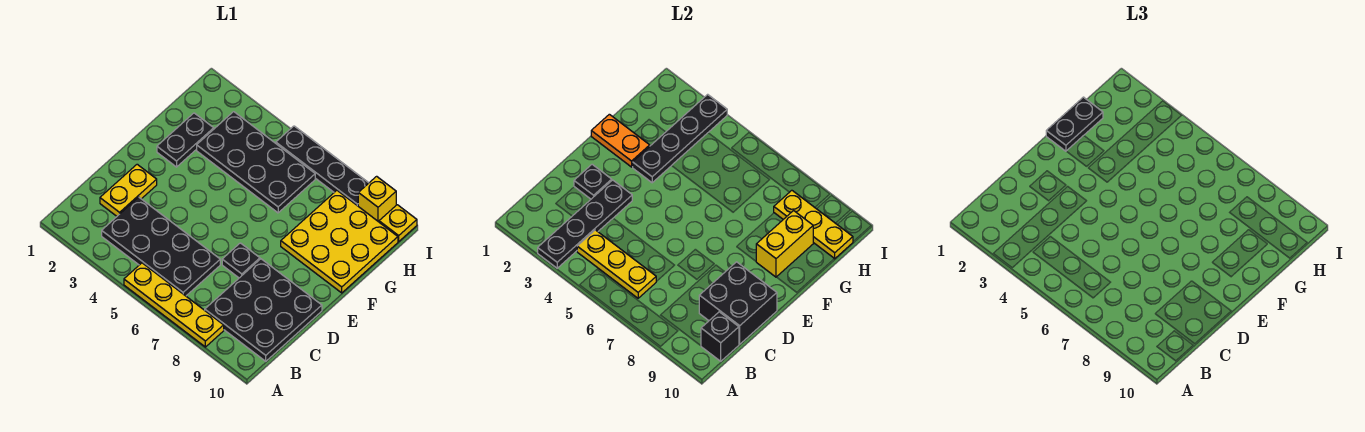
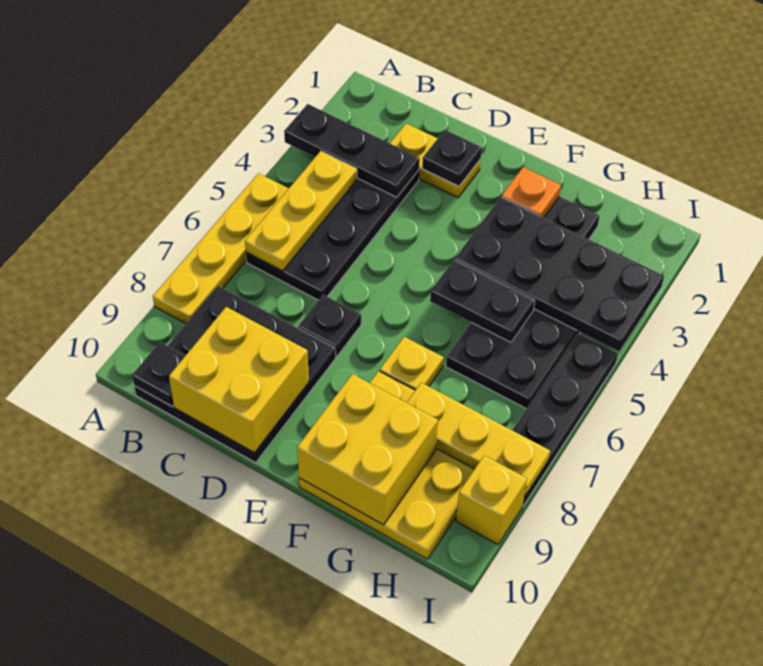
black plate A3:D3 level 2 -> black plate A3:C3 level 2
black brick B10 level 2 -> black plate B10 level 2
black brick C9:D10 level 2 -> yellow brick C9:D10 level 2
orange plate F1:F2 level 2 -> orange plate F2 level 2
black plate F1:G1 level 3 -> black plate F5:G5 level 2
black plate F3:I3 level 2 -> black plate F3:I4 level 2
yellow brick F9:G9 level 2 -> yellow brick F9:G10 level 2
yellow plate H8:H10 level 2 -> yellow plate G8:I8 level 2
yellow plate I10 level 1 -> yellow plate F7 level 1

